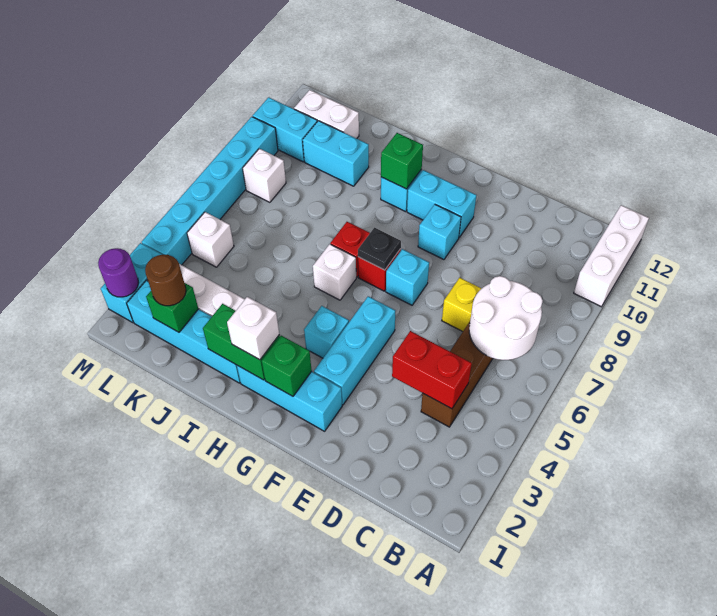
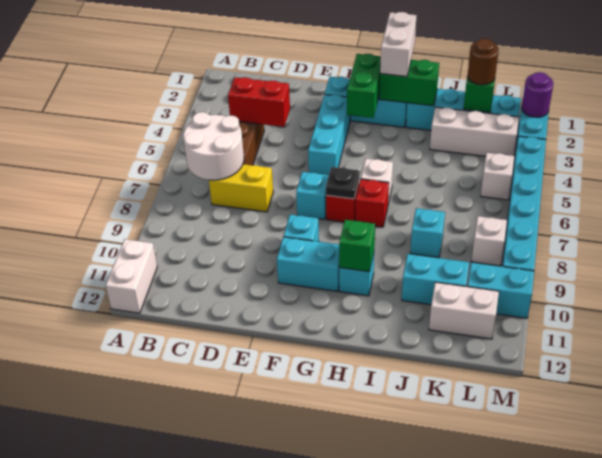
white brick A10:A12 level 1 -> white brick A11:A12 level 1
green brick G2 level 2 -> green brick G2:G3 level 2
cyan brick G4 level 1 -> cyan brick J8 level 1
white brick H2 level 3 -> white brick H1:H2 level 3

